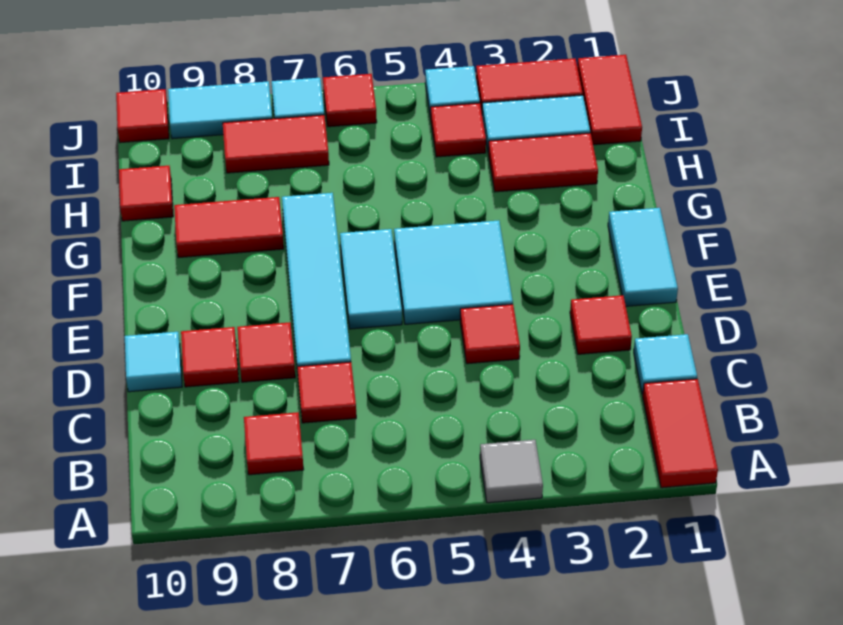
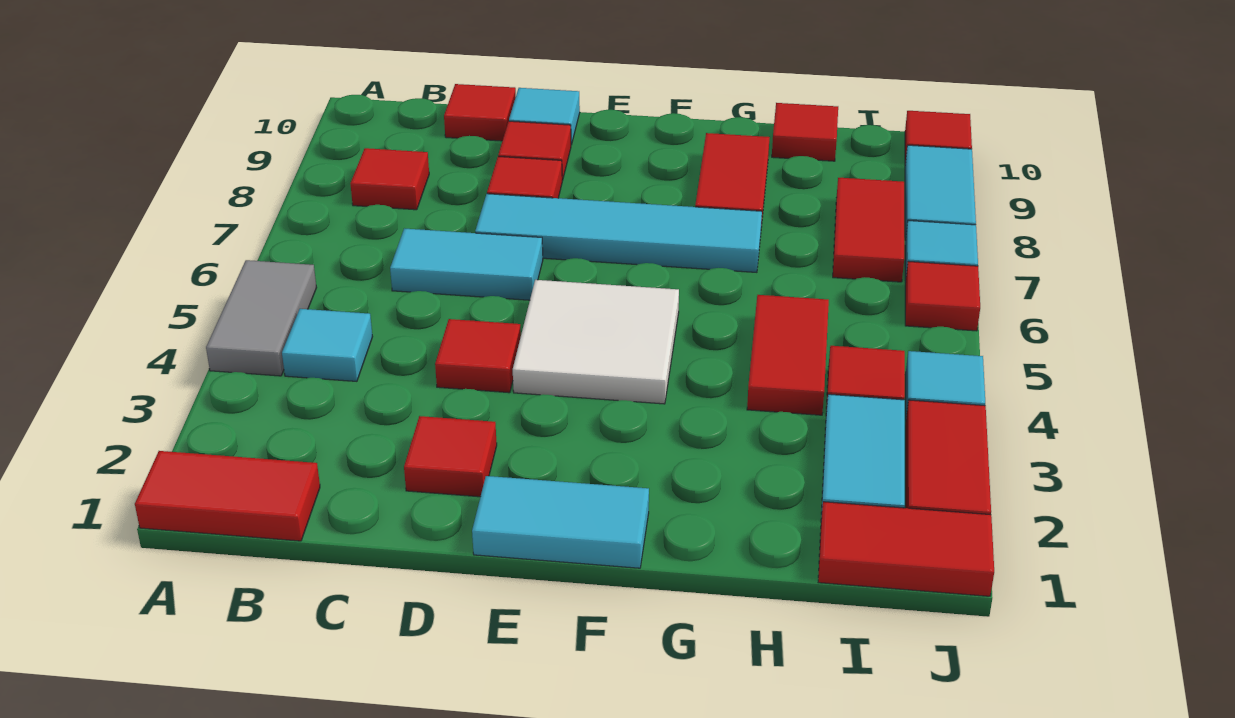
grey tile A4 level 1 -> grey tile A4:A5 level 1
cyan tile C1 level 1 -> cyan tile B4 level 1
red tile C7 level 1 -> red tile C10 level 1
cyan tile E4:F5 level 1 -> white tile E4:F5 level 1
cyan tile E6:F6 level 1 -> cyan tile C6:D6 level 1
red tile H2:H3 level 1 -> red tile H4:H5 level 1

